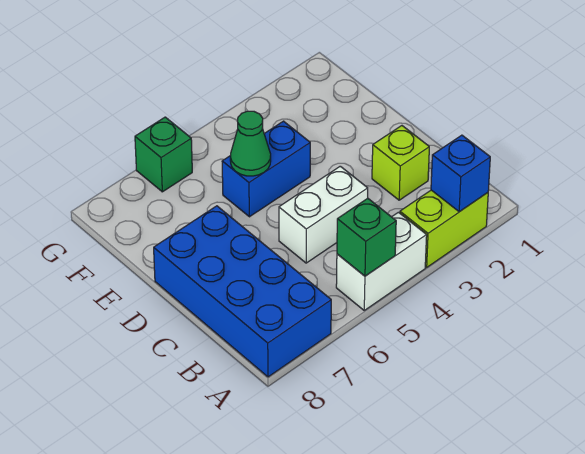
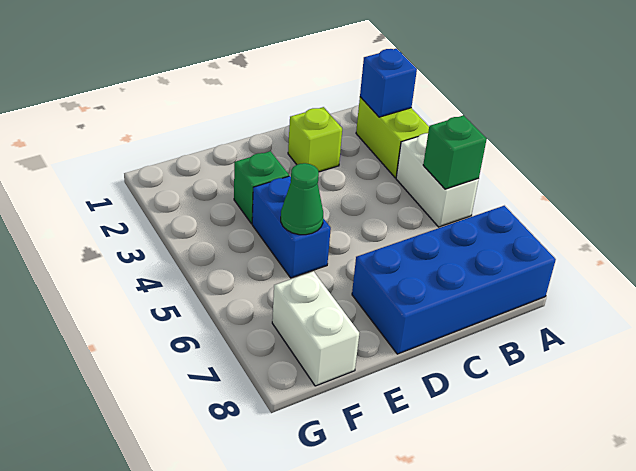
white brick C4:C5 level 1 -> white brick F7:F8 level 1
green brick G6 level 1 -> green brick E3 level 1

